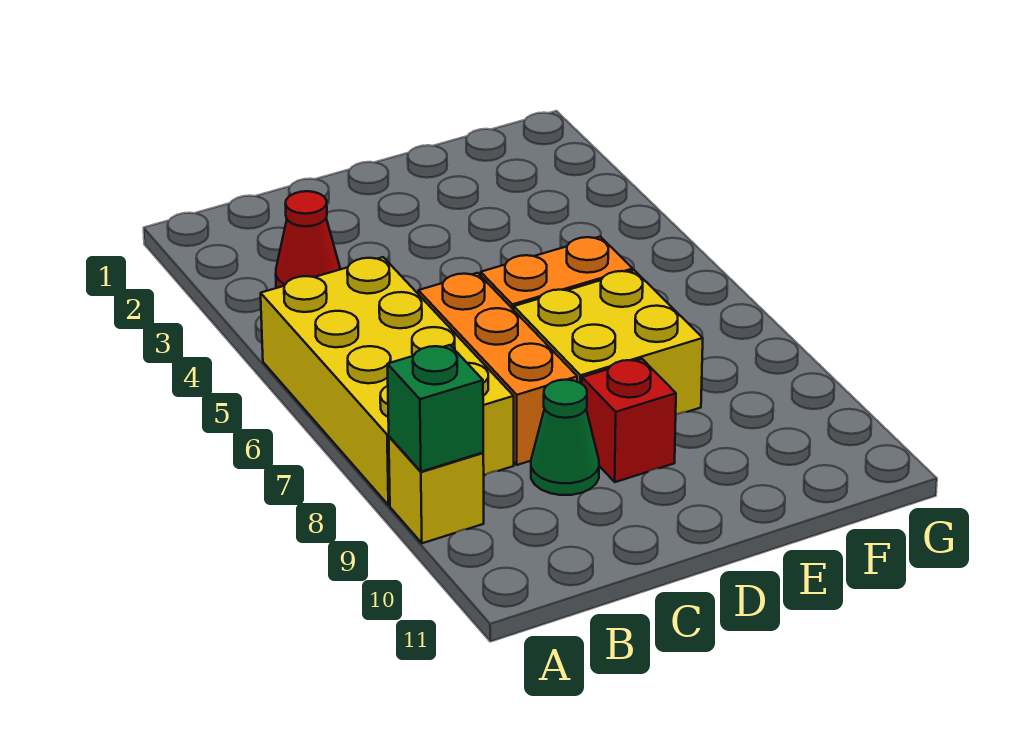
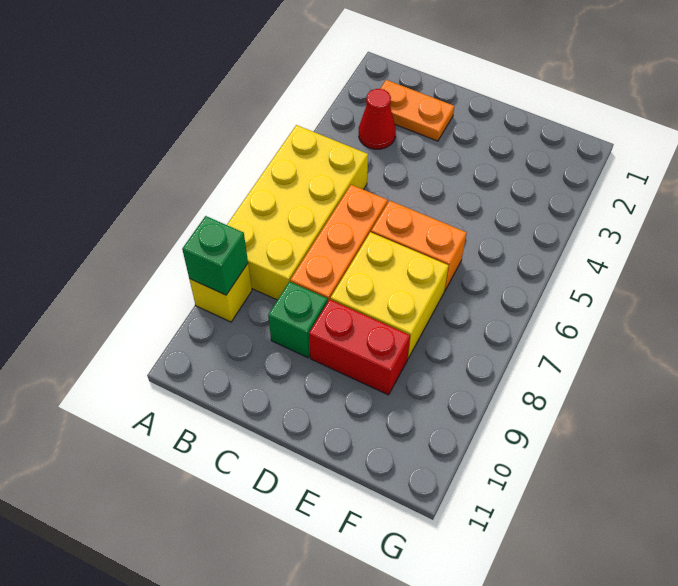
none -> orange plate B2:C2 level 1
green cone C9 level 1 -> green brick C9 level 1
red brick D9 level 1 -> red brick D9:E9 level 1

